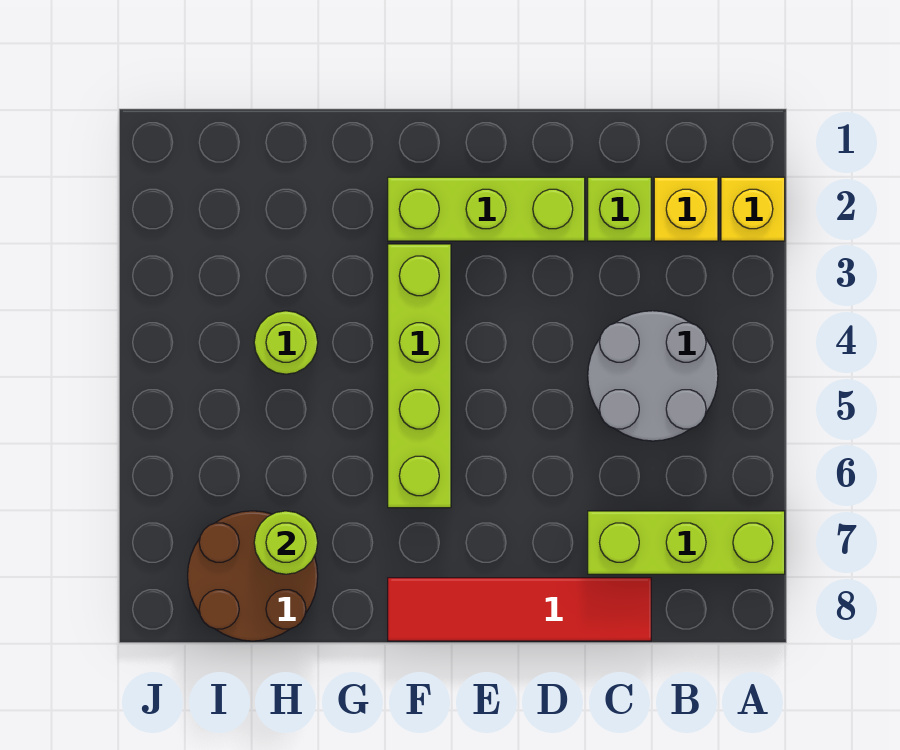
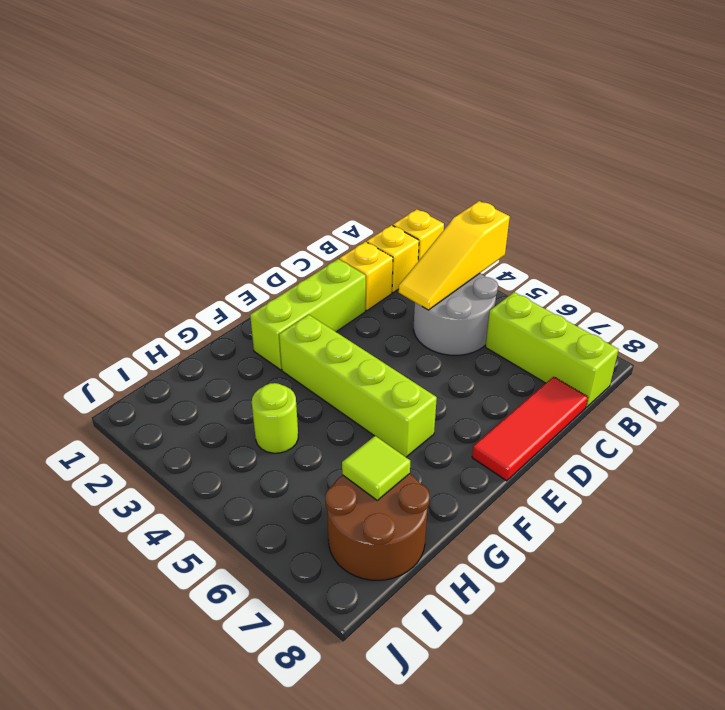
none -> yellow slope A4:C4 level 2 top A
lime brick A7:C7 level 1 -> lime brick B6:B8 level 1
lime brick C2 level 1 -> yellow brick C2 level 1
red tile C8:F8 level 1 -> red tile C8:E8 level 1
lime round brick H7 level 2 -> lime tile H7 level 2

